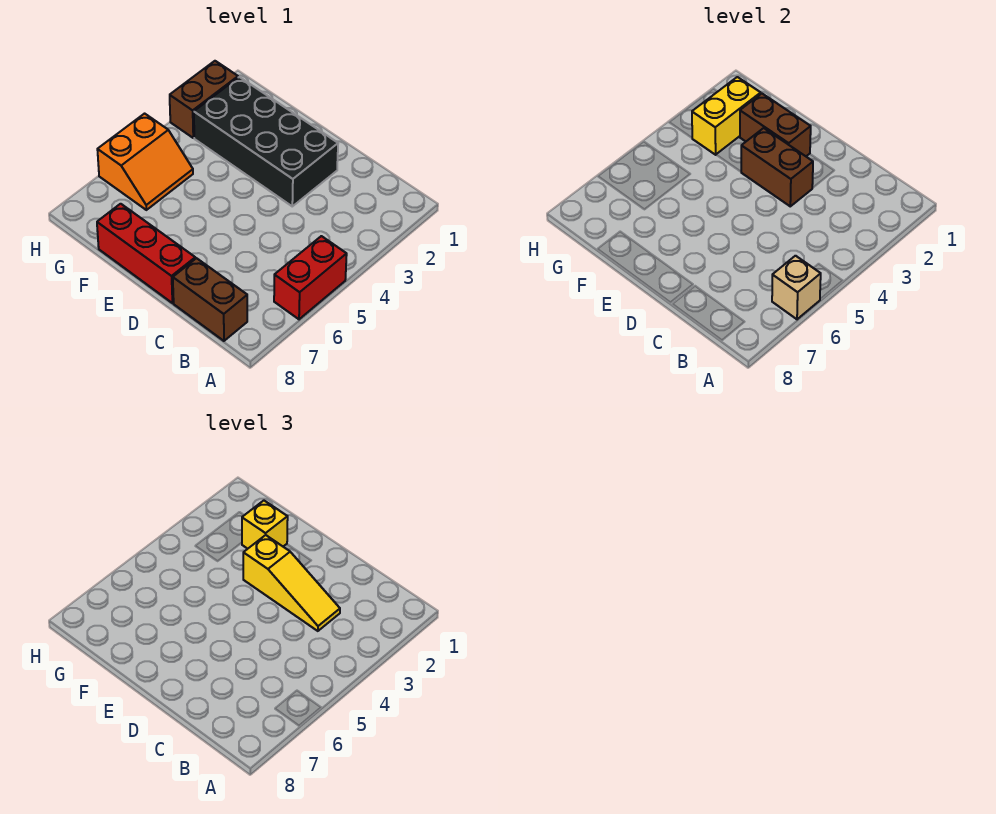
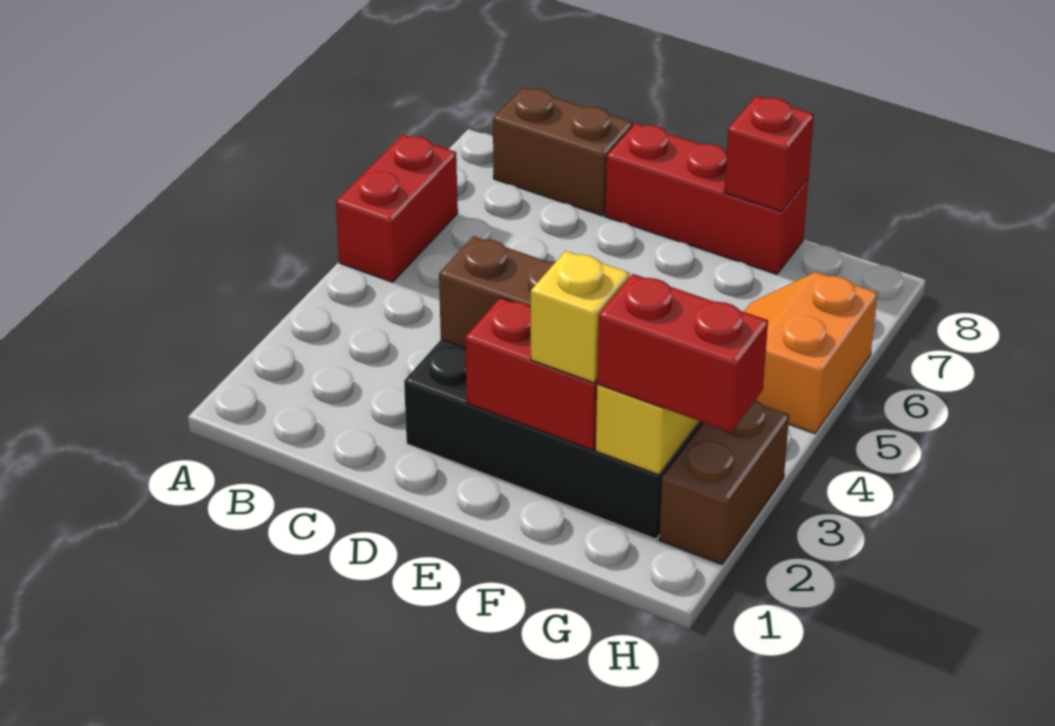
tan brick A6 level 2 -> none
yellow slope C3:E3 level 3 top E -> none
brown brick E2:F2 level 2 -> red brick E2:F2 level 2
none -> red brick F8 level 2
none -> red brick G2:H2 level 3

